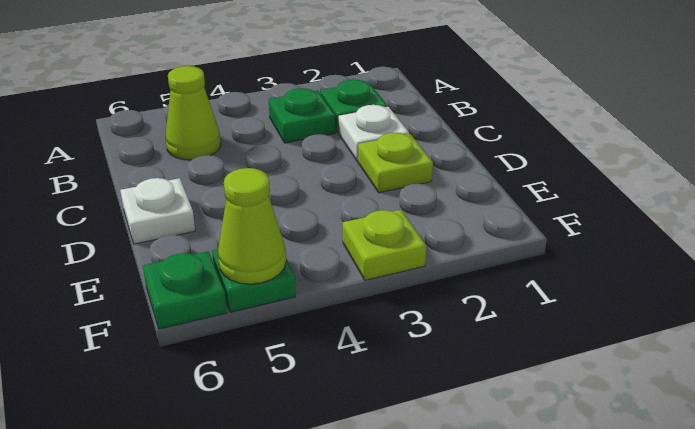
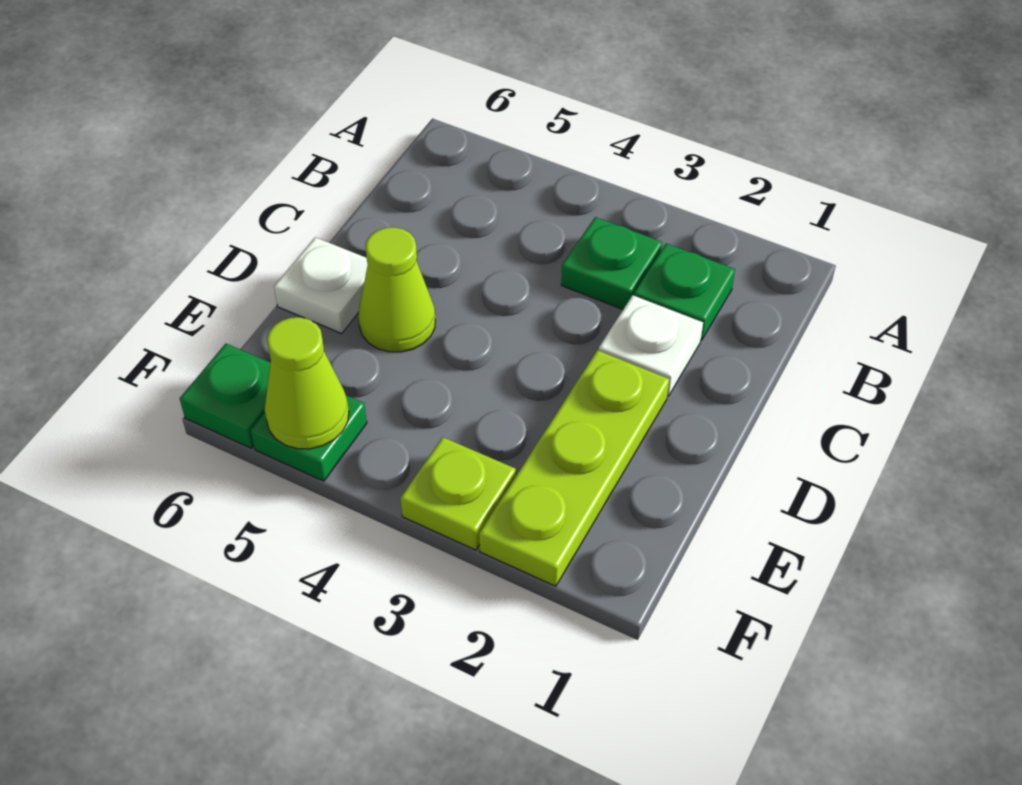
lime cone B5 level 1 -> lime cone D5 level 1
lime plate D2 level 1 -> lime plate D2:F2 level 1

